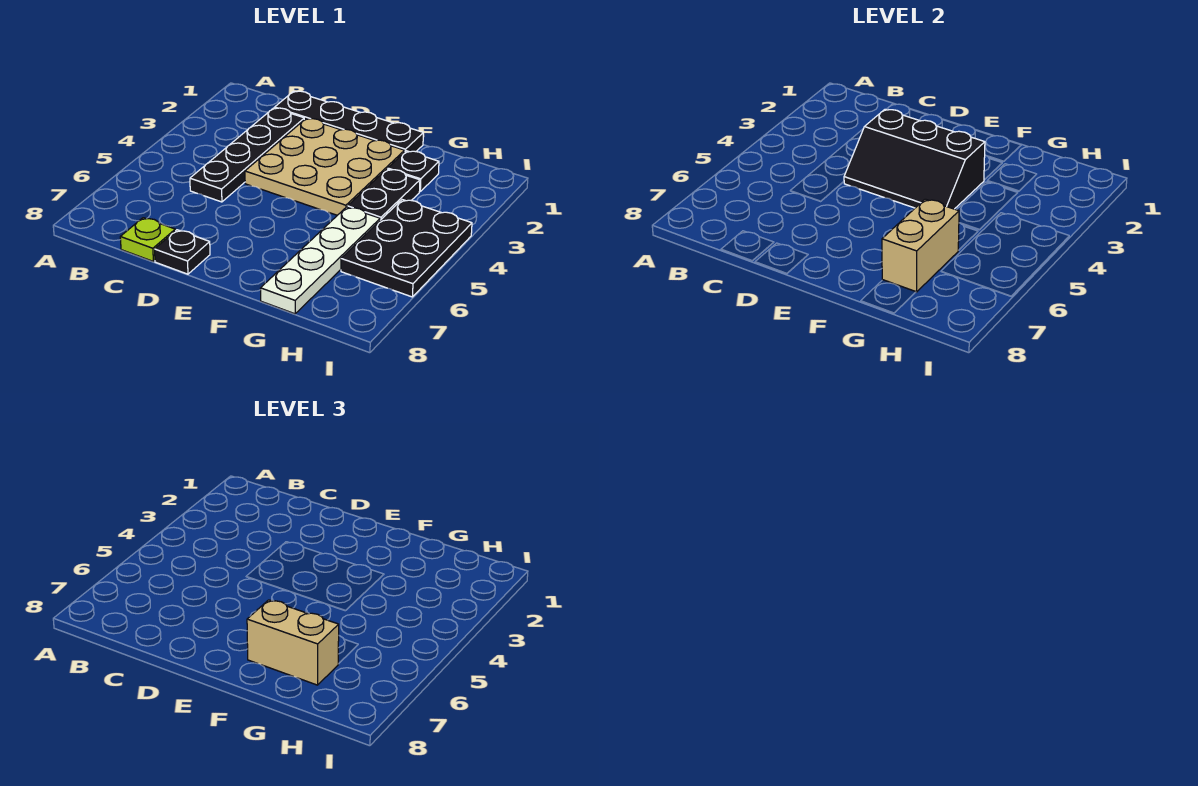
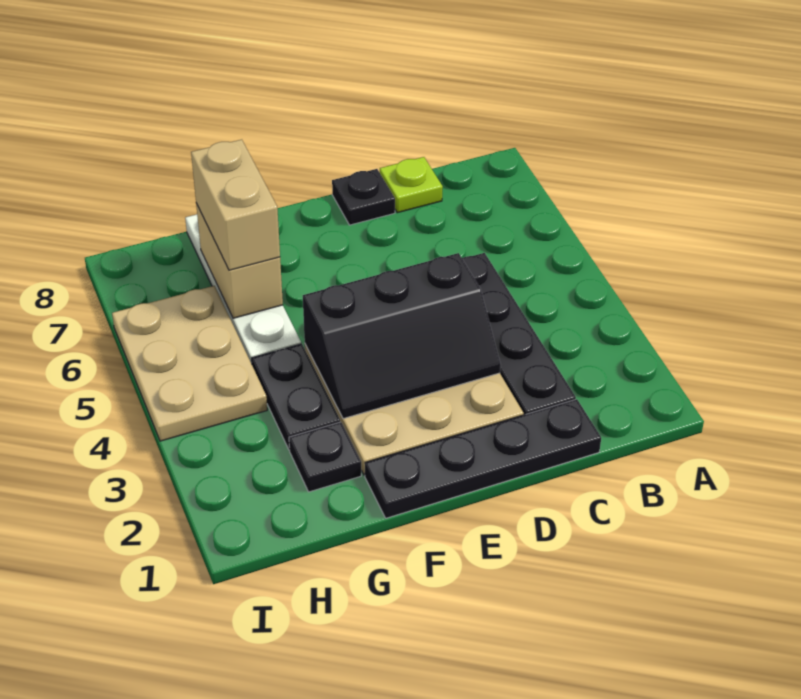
black slope D3:F4 level 2 top 3 -> black slope D3:F4 level 2 top 4
tan brick F7:G7 level 3 -> tan brick G6:G7 level 3
black plate H4:I6 level 1 -> tan plate H4:I6 level 1

